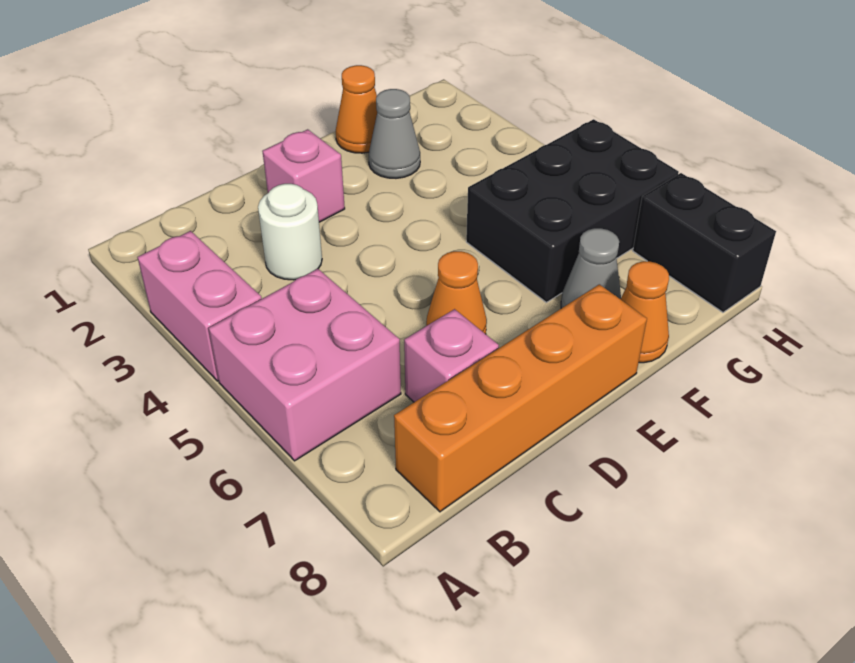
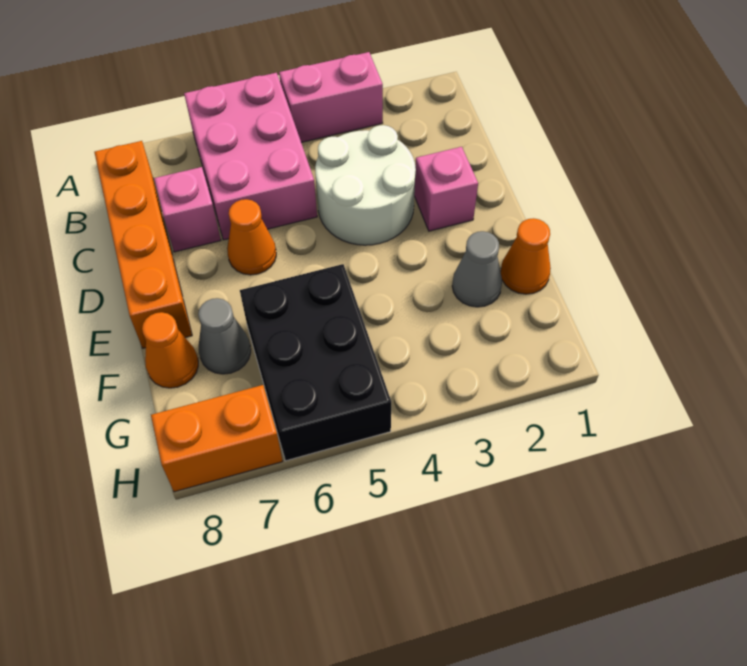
pink brick A5:B6 level 1 -> pink brick A5:C6 level 1
white round brick C3 level 1 -> white round brick C3:D4 level 1
black brick H7:H8 level 1 -> orange brick H7:H8 level 1

